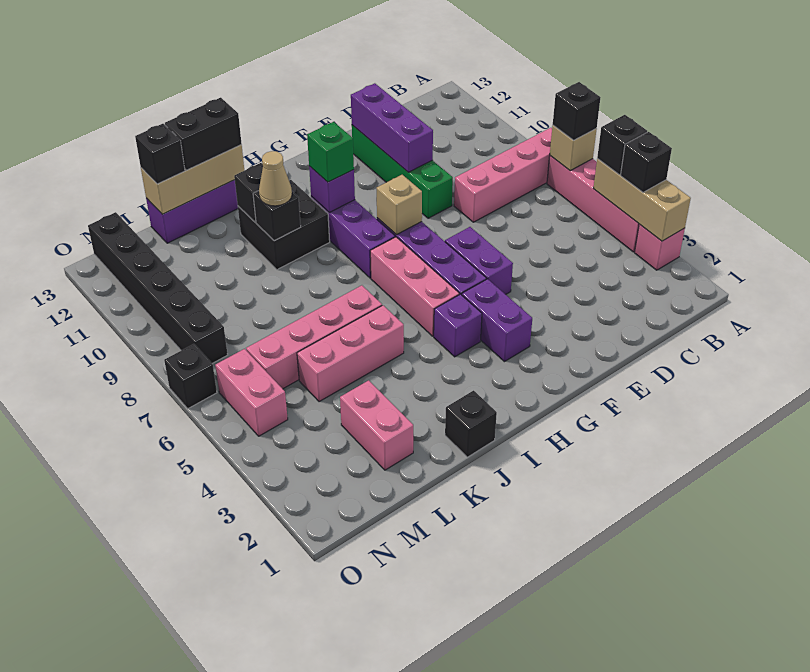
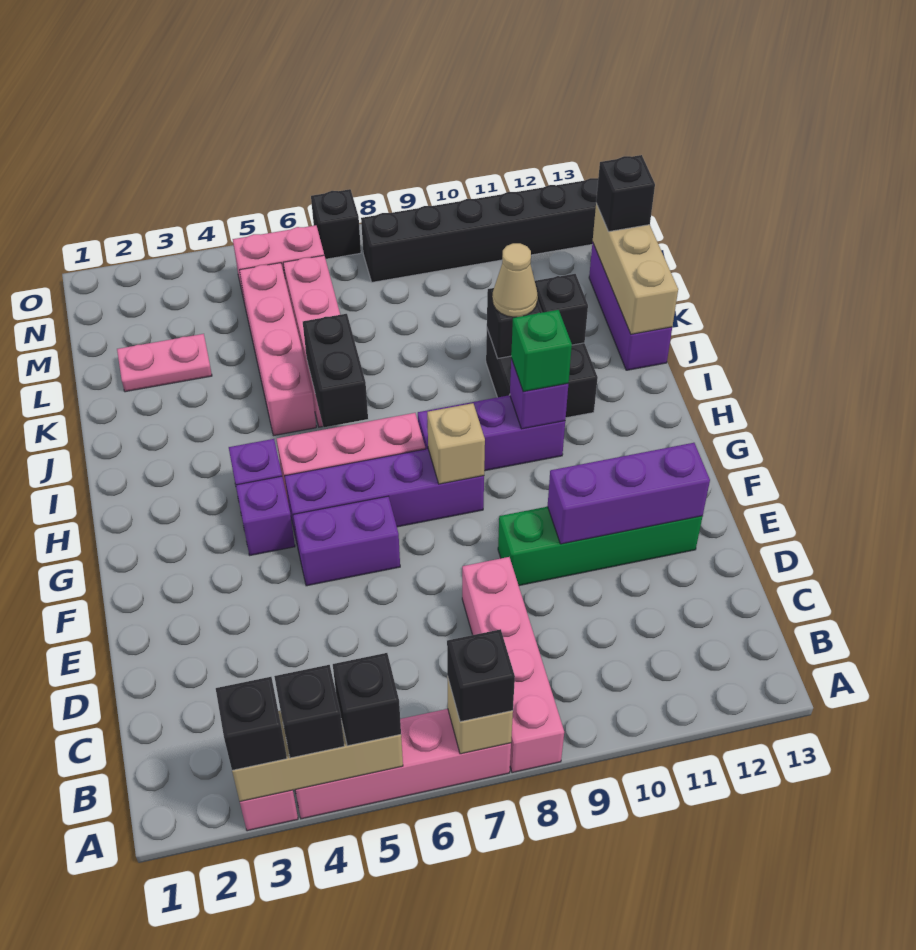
purple brick G3:G4 level 1 -> purple brick G4 level 1
black brick J1 level 1 -> black brick A3 level 3
pink brick J5:L5 level 1 -> pink brick J5:M5 level 1
black brick J13:K13 level 3 -> black brick I6:J6 level 2
pink brick L2:L3 level 1 -> pink plate L2:L3 level 1

